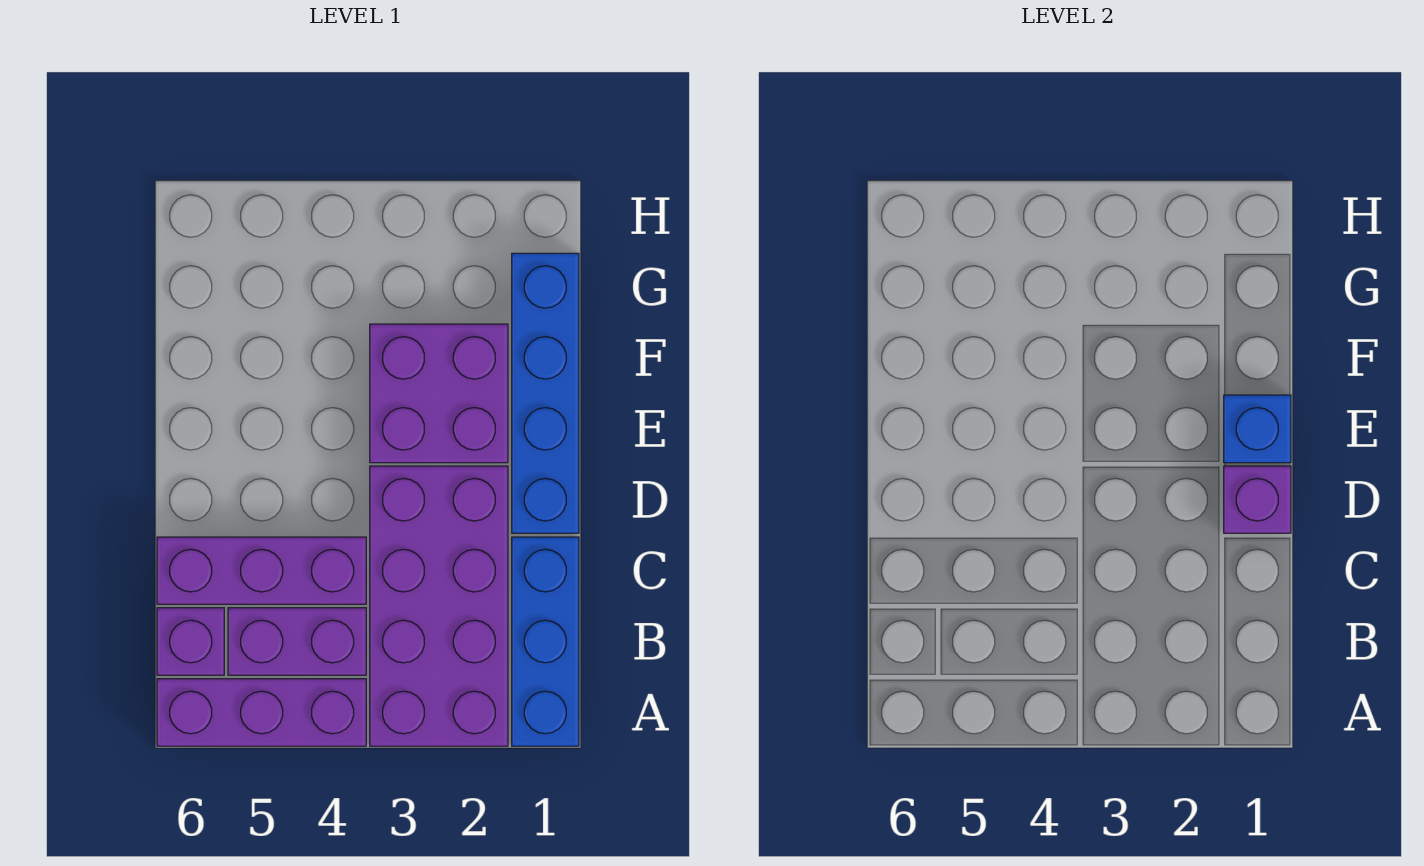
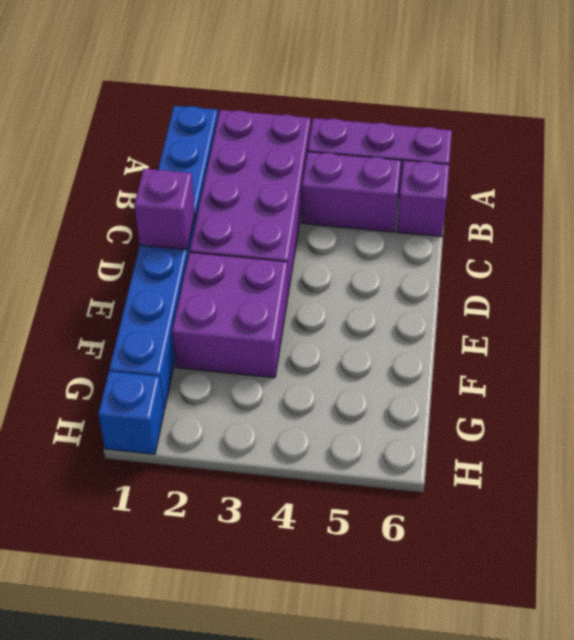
purple brick C4:C6 level 1 -> none
blue brick E1 level 2 -> blue brick H1 level 1

